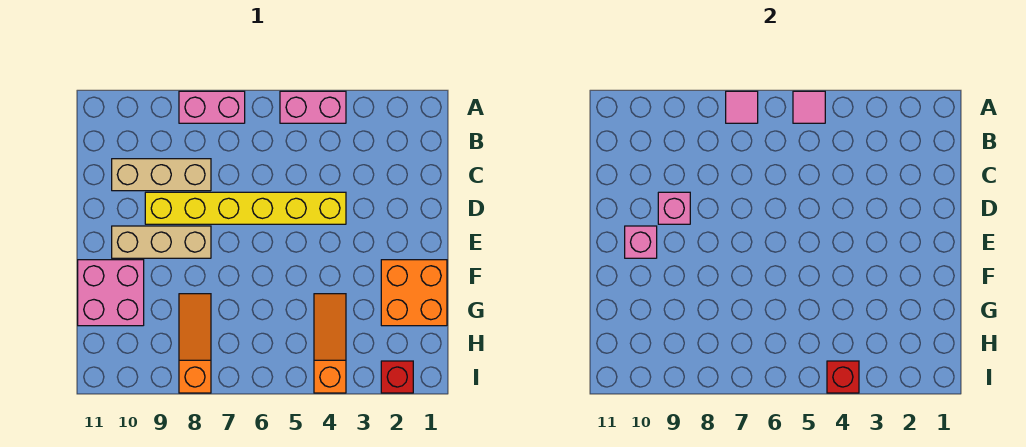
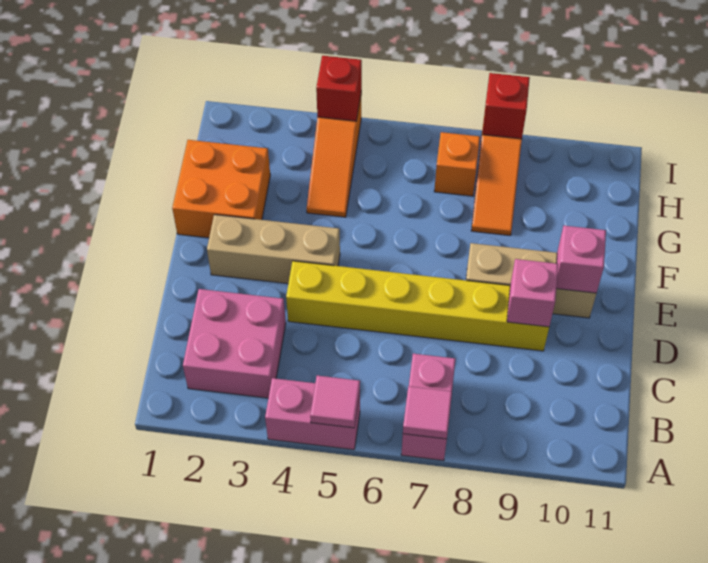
pink brick A7:A8 level 1 -> pink brick A7:B7 level 1
tan brick C8:C10 level 1 -> tan brick E2:E4 level 1
pink brick F10:G11 level 1 -> pink brick B2:C3 level 1
none -> orange brick H7 level 1
red brick I2 level 1 -> red brick I8 level 2

